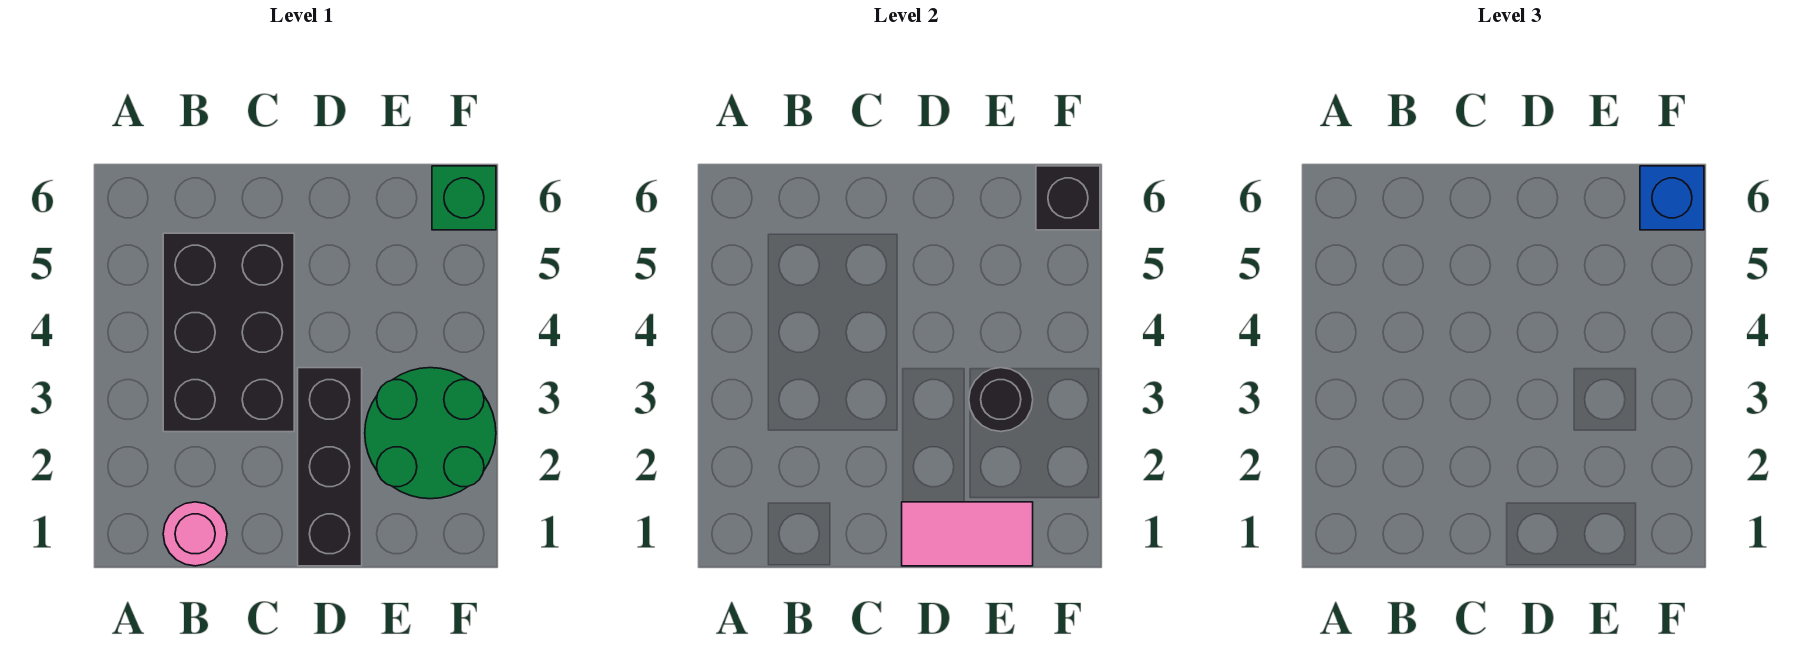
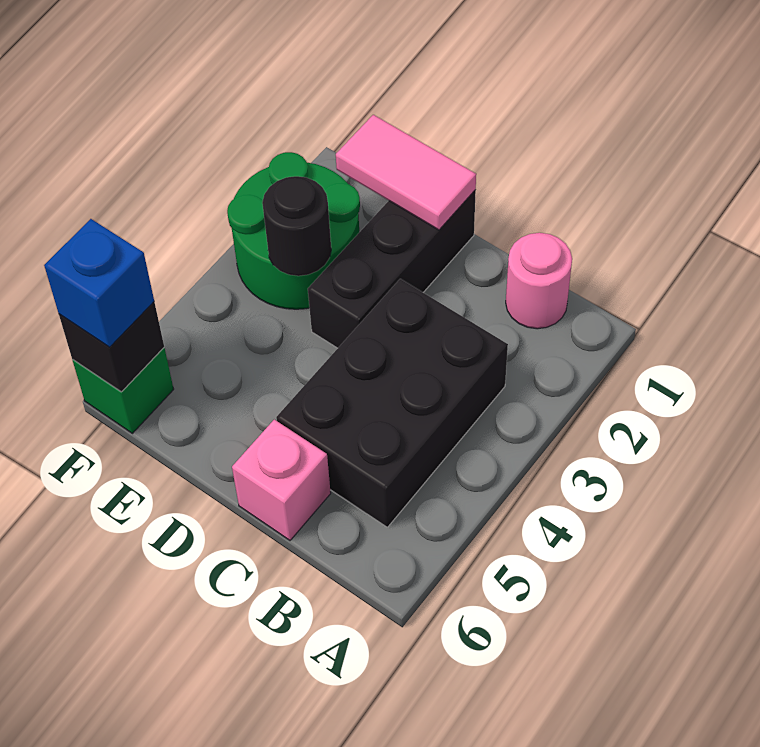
none -> pink brick C6 level 1

